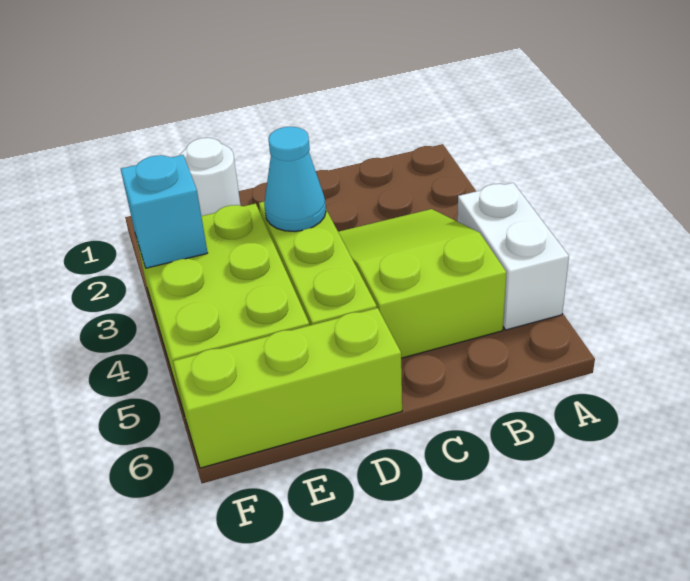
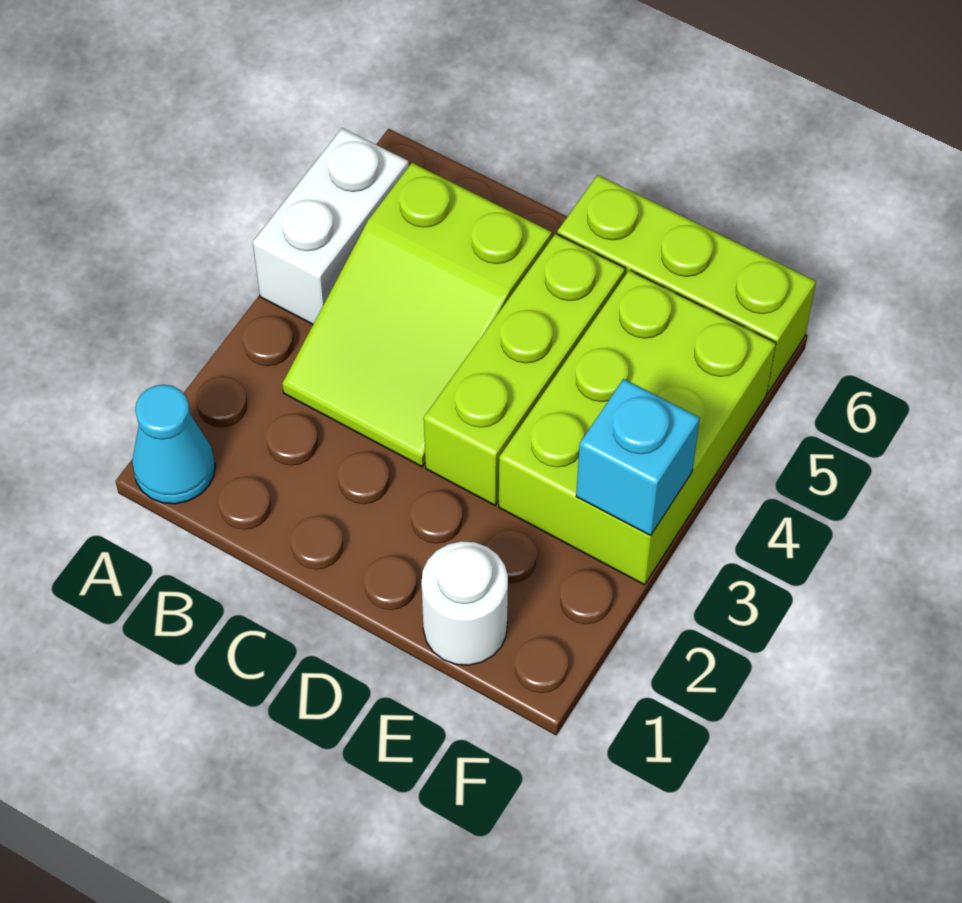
cyan cone D3 level 2 -> cyan cone A1 level 1

